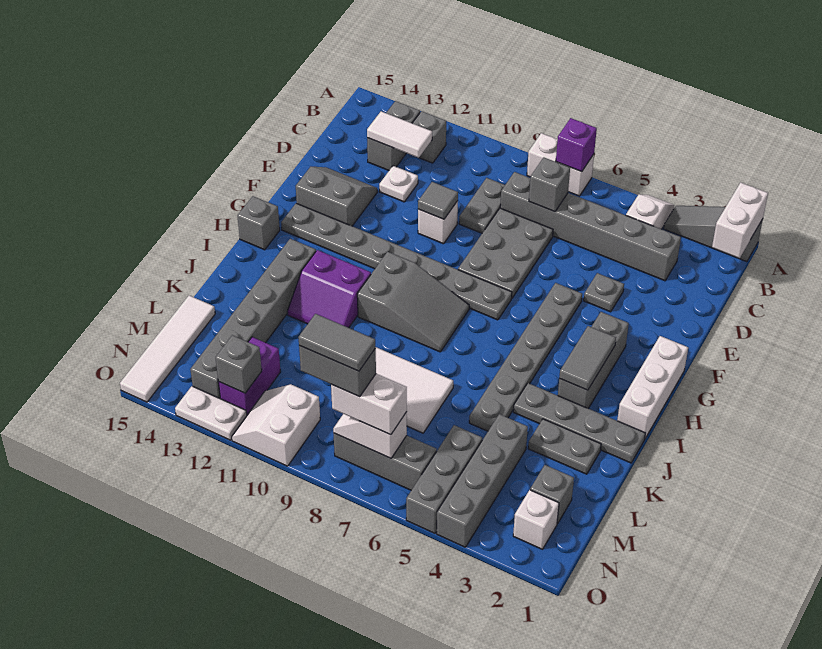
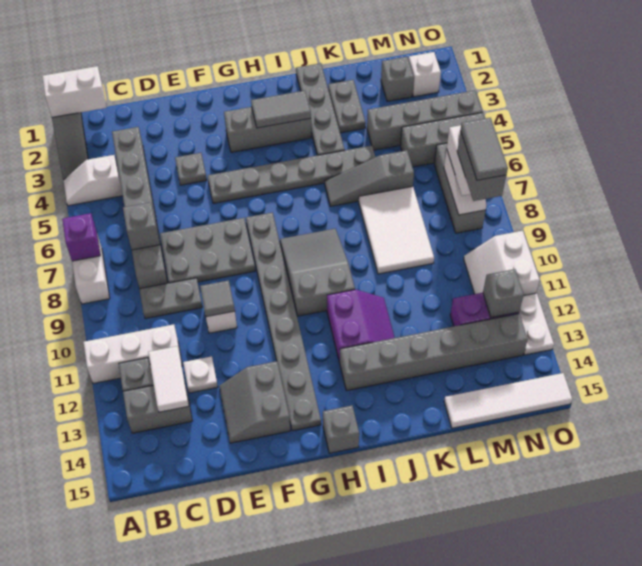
white brick G1:I1 level 1 -> white brick A11:C11 level 1
none -> grey slope J6:L6 level 1 top L
white slope N10:O11 level 1 top 10 -> white slope N10:O11 level 1 top O

